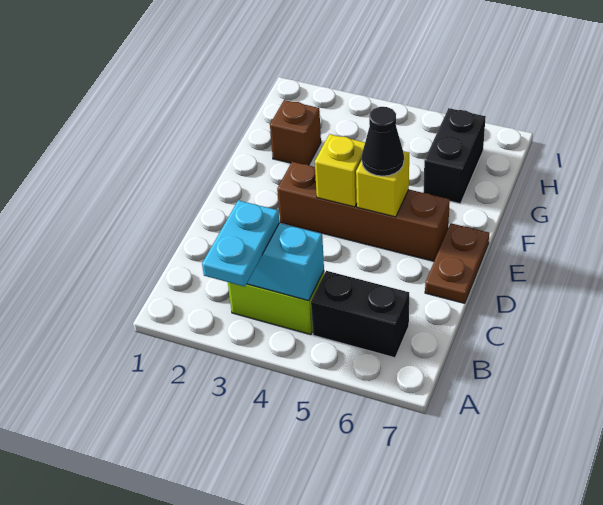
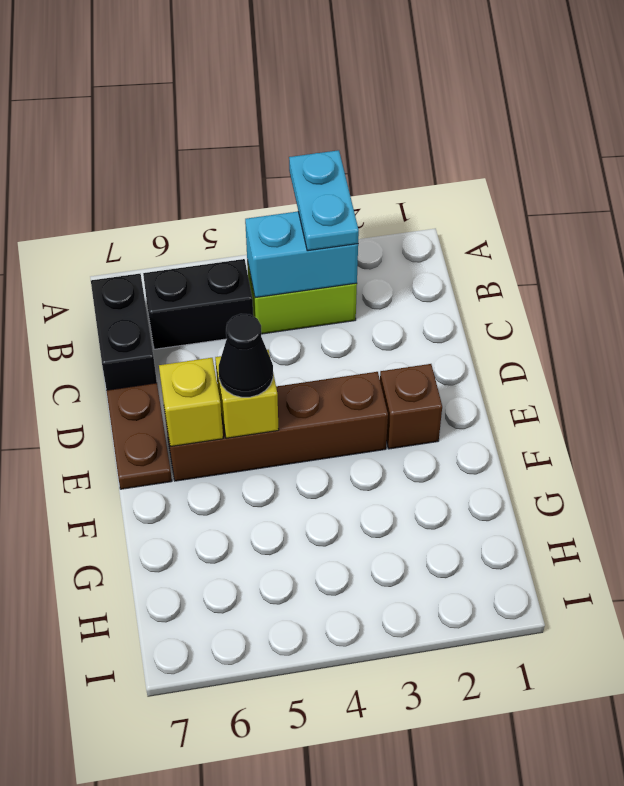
yellow brick E4 level 2 -> yellow brick E6 level 2
brown brick G2 level 1 -> brown brick E2 level 1
black brick G6:H6 level 1 -> black brick B7:C7 level 1

